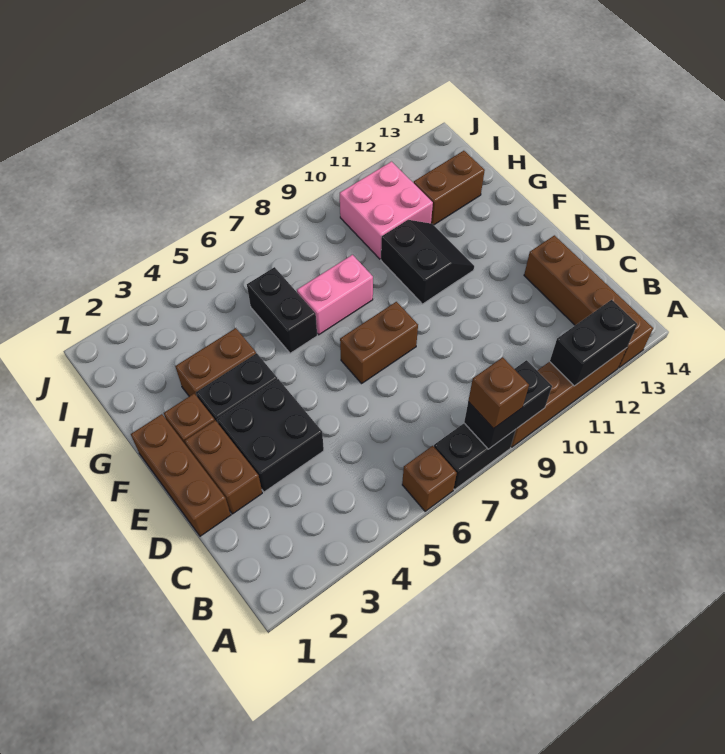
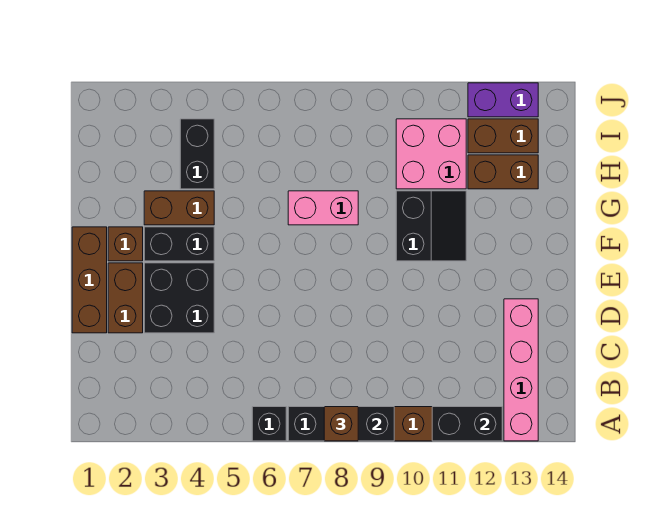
brown brick A6 level 1 -> black brick A6 level 1
brown brick A13:D13 level 1 -> pink brick A13:D13 level 1
brown brick E7:E8 level 1 -> brown brick I12:I13 level 1
black brick G6:H6 level 1 -> black brick H4:I4 level 1
none -> purple brick J12:J13 level 1

